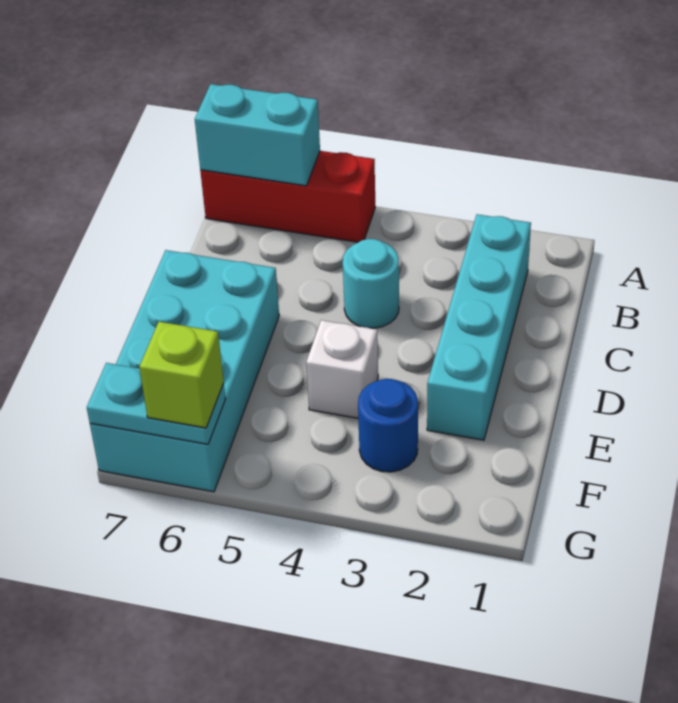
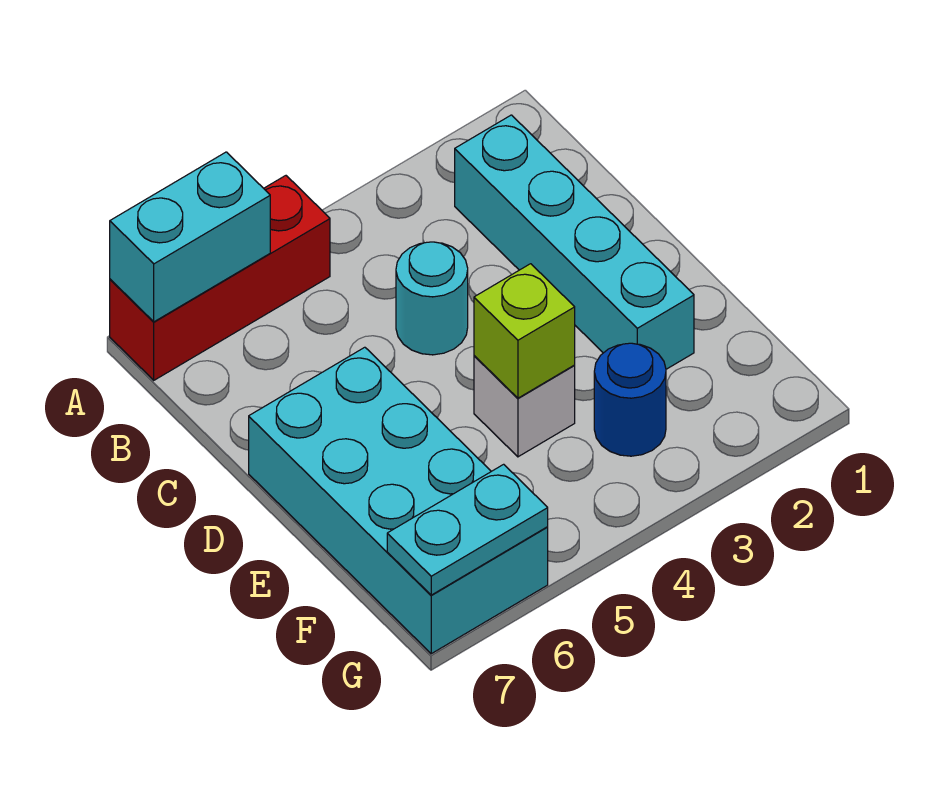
lime brick G6 level 3 -> lime brick E4 level 2

